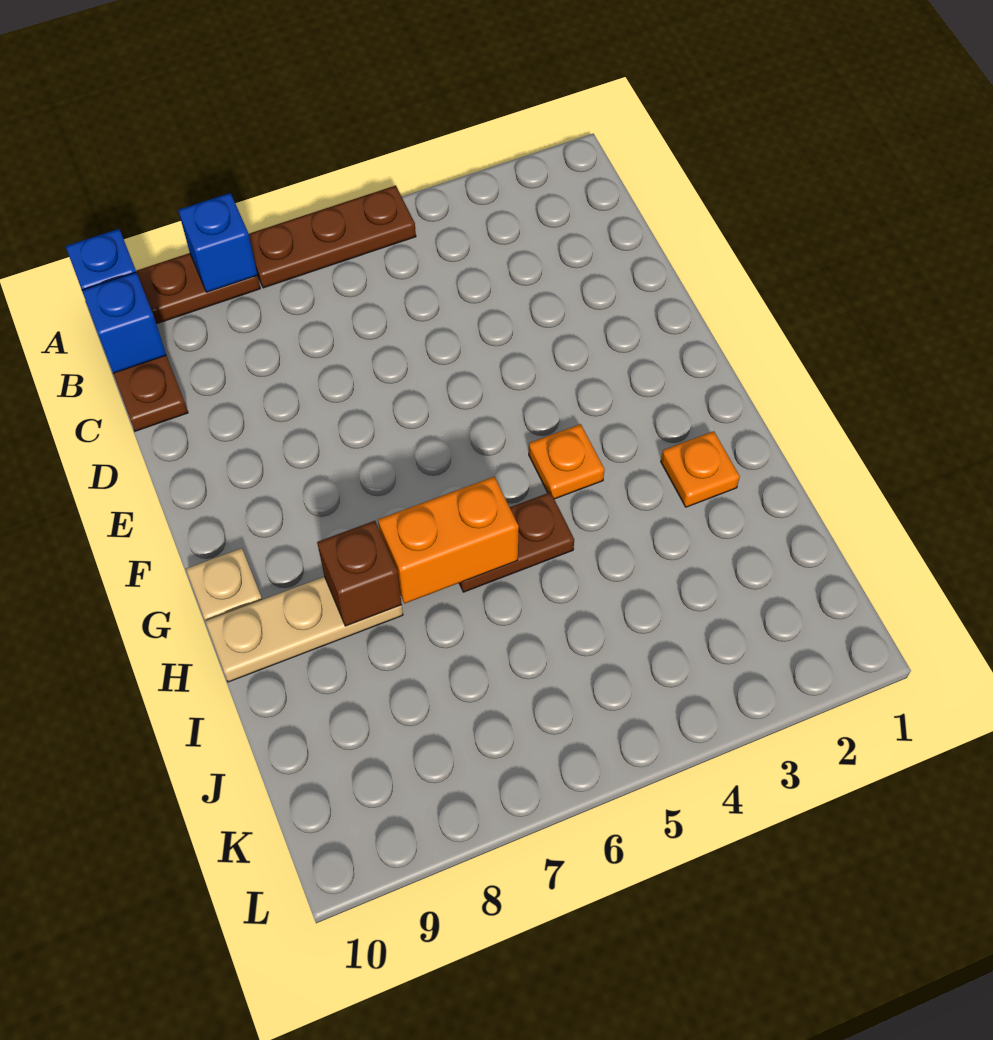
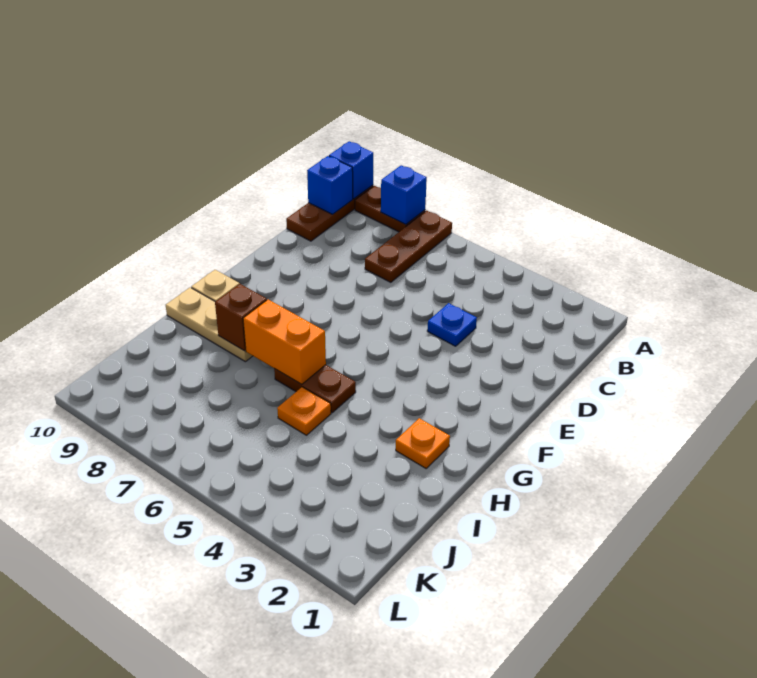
brown plate A5:A7 level 1 -> brown plate A7:C7 level 1
none -> blue plate D4 level 1
orange plate G4 level 1 -> orange plate I5 level 1

